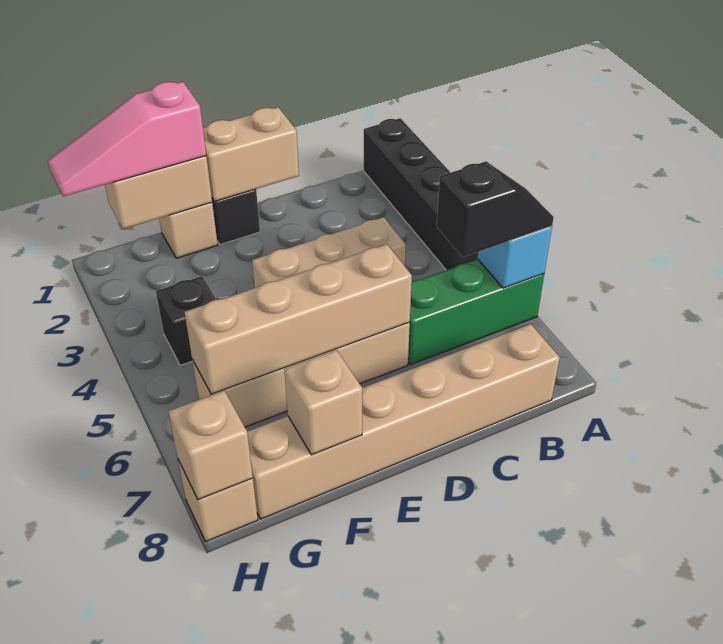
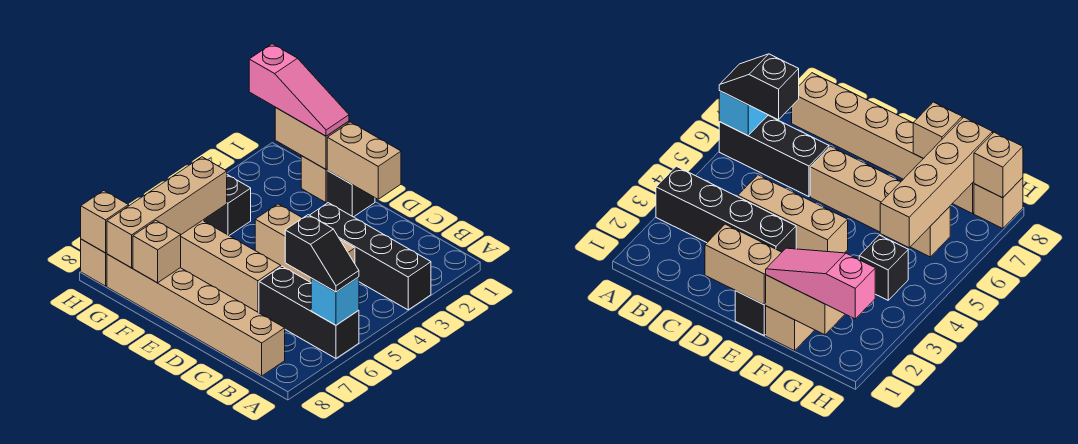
black brick A1:A4 level 1 -> black brick A3:D3 level 1
green brick A6:C6 level 1 -> black brick A6:C6 level 1
tan brick D6:G6 level 2 -> tan brick G5:G8 level 2
pink slope F1:H1 level 3 top F -> pink slope F1:H1 level 3 top H

